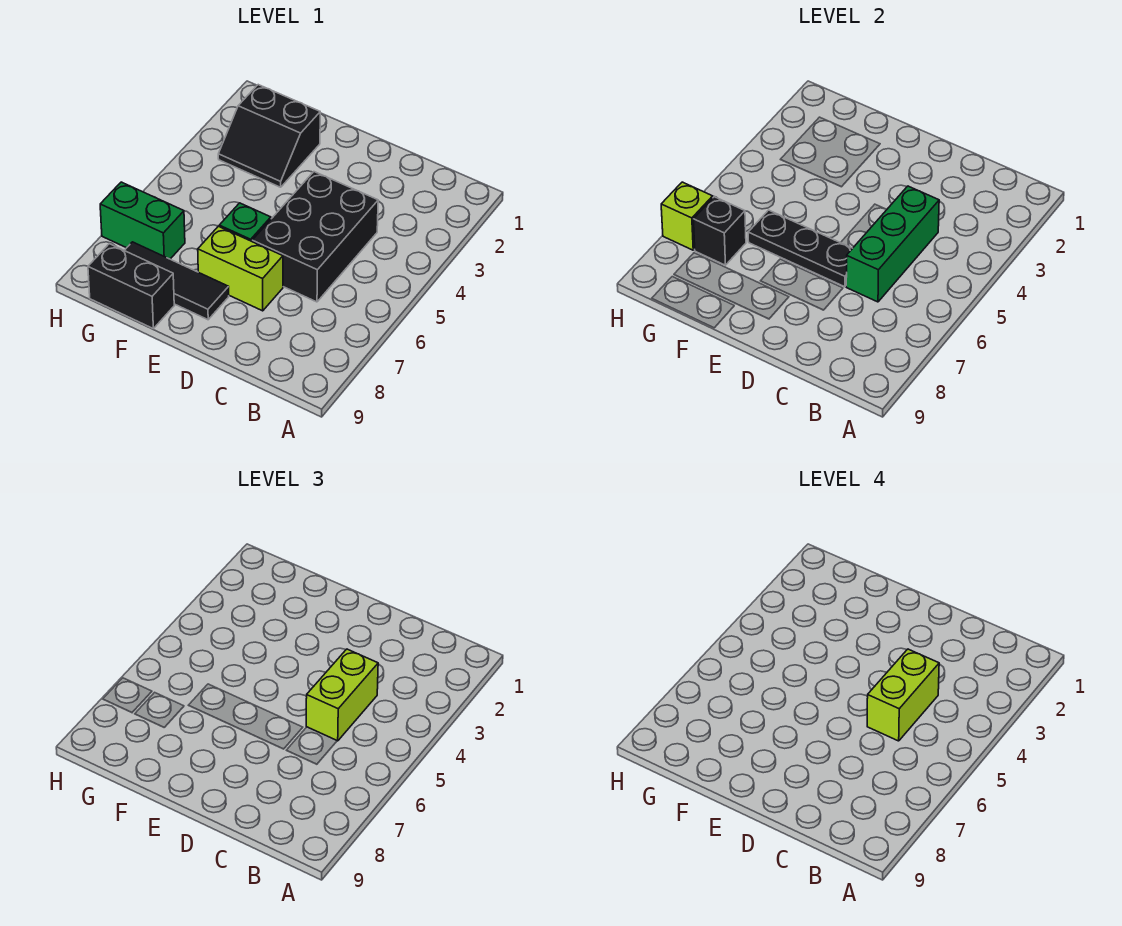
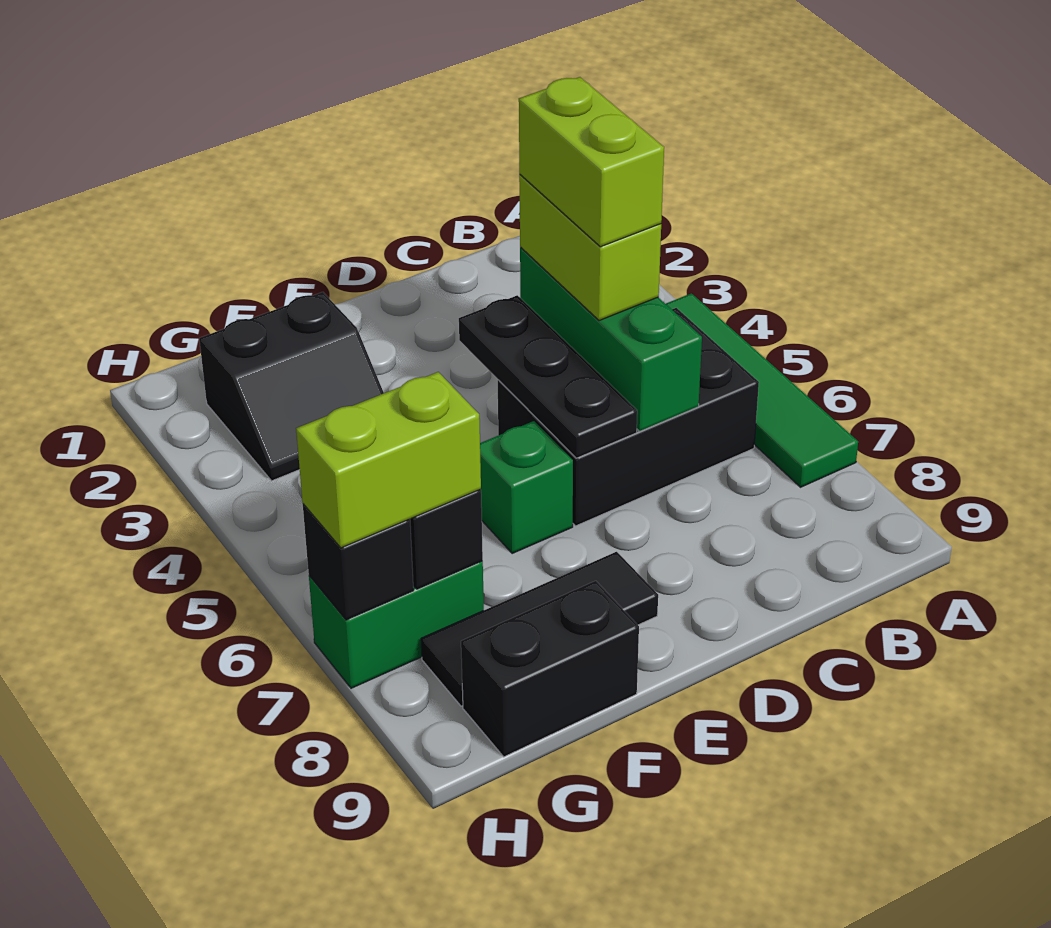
none -> green tile A4:A7 level 1
black brick C4:D6 level 1 -> black brick B5:D6 level 1
black plate D6:F6 level 2 -> black plate D4:D6 level 2
lime brick D7:E7 level 1 -> lime brick G7:H7 level 3
lime brick H7 level 2 -> black brick H7 level 2

